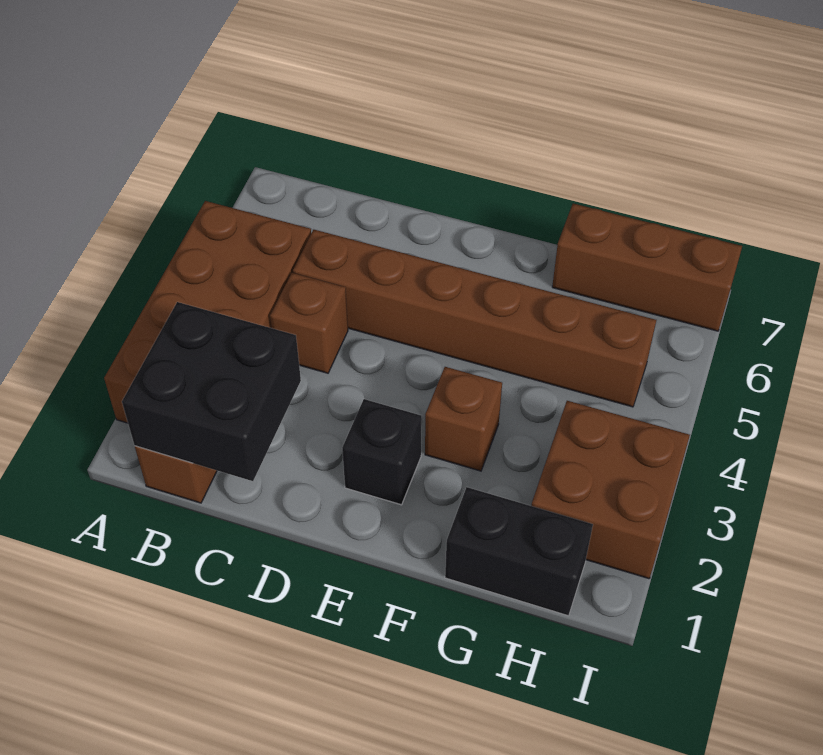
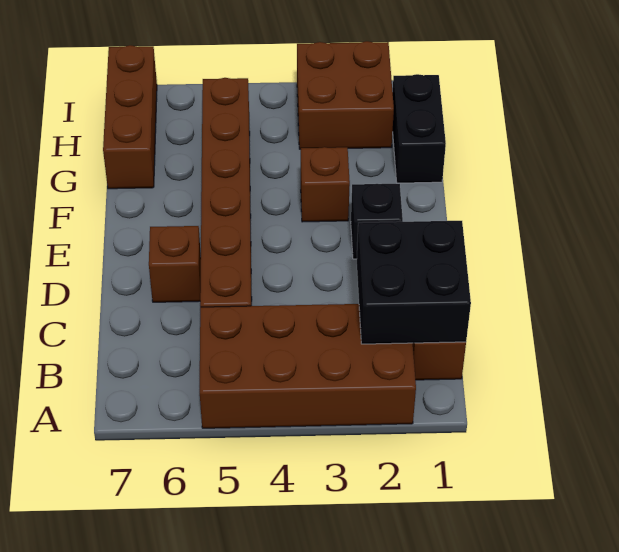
brown brick C4 level 1 -> brown brick D6 level 1

